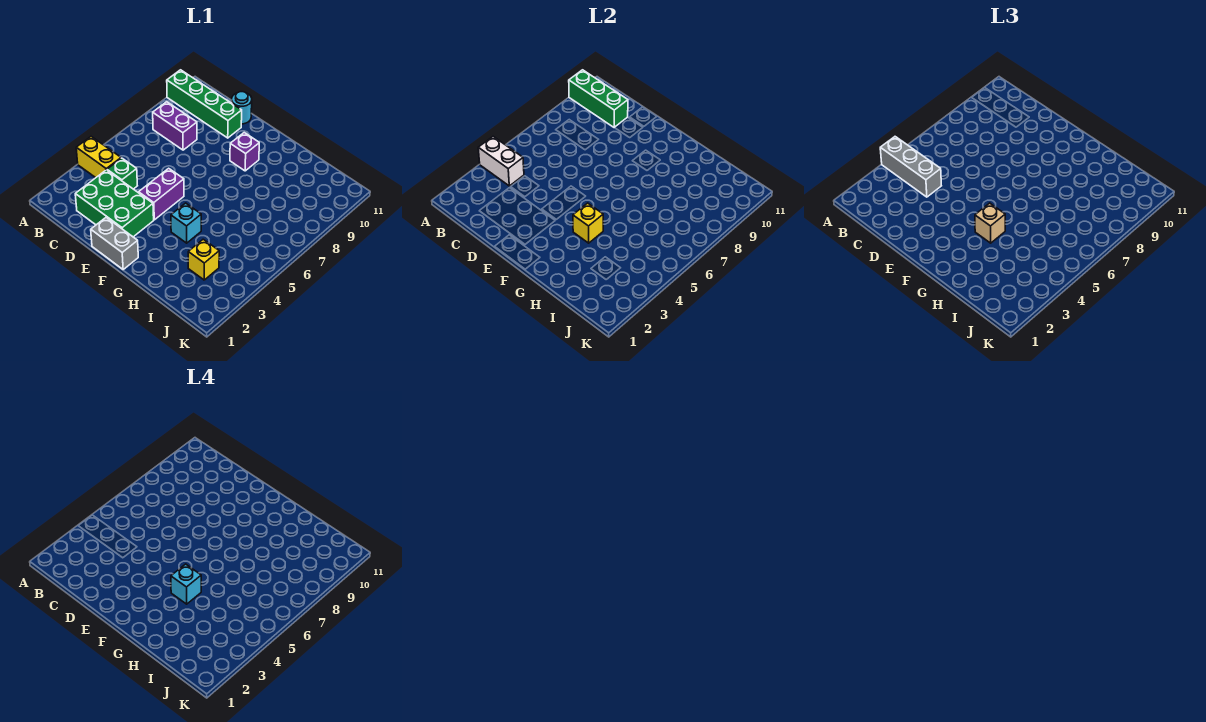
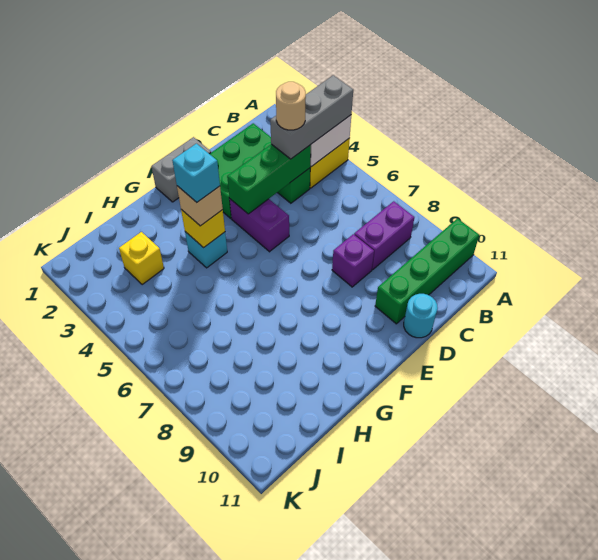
green brick A10:C10 level 2 -> green brick C4:E4 level 2
none -> tan round brick C4 level 4
purple brick F9 level 1 -> purple brick D8 level 1

